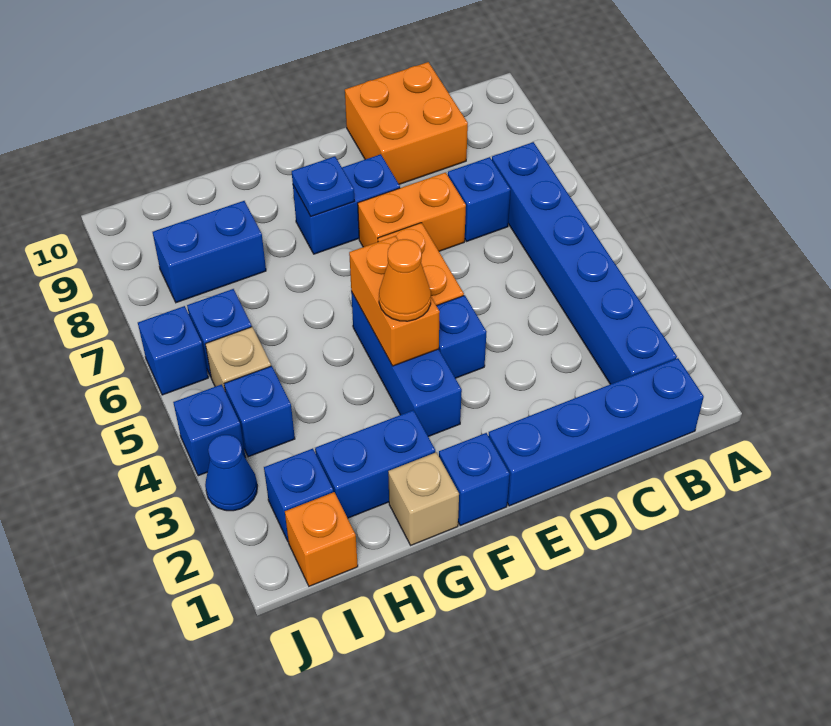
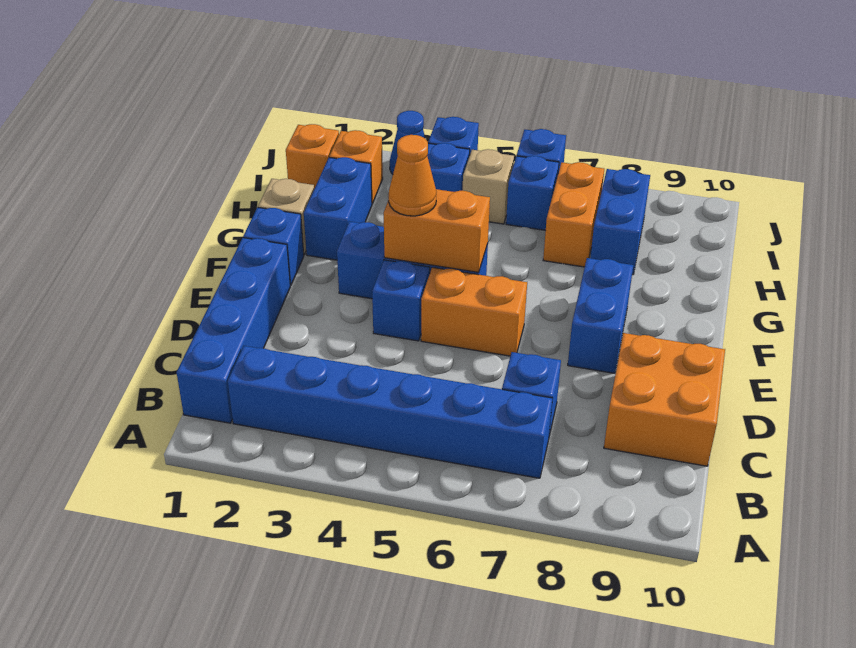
orange brick D7:E7 level 1 -> orange brick H7:I7 level 1
blue plate F8 level 2 -> none
blue brick I2 level 1 -> orange brick I2 level 1

